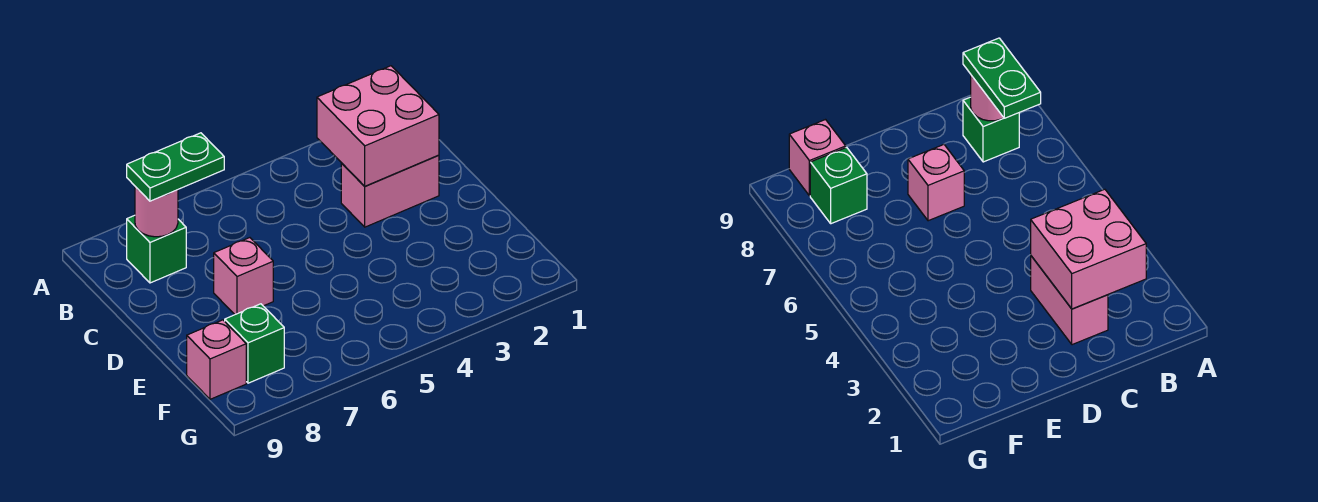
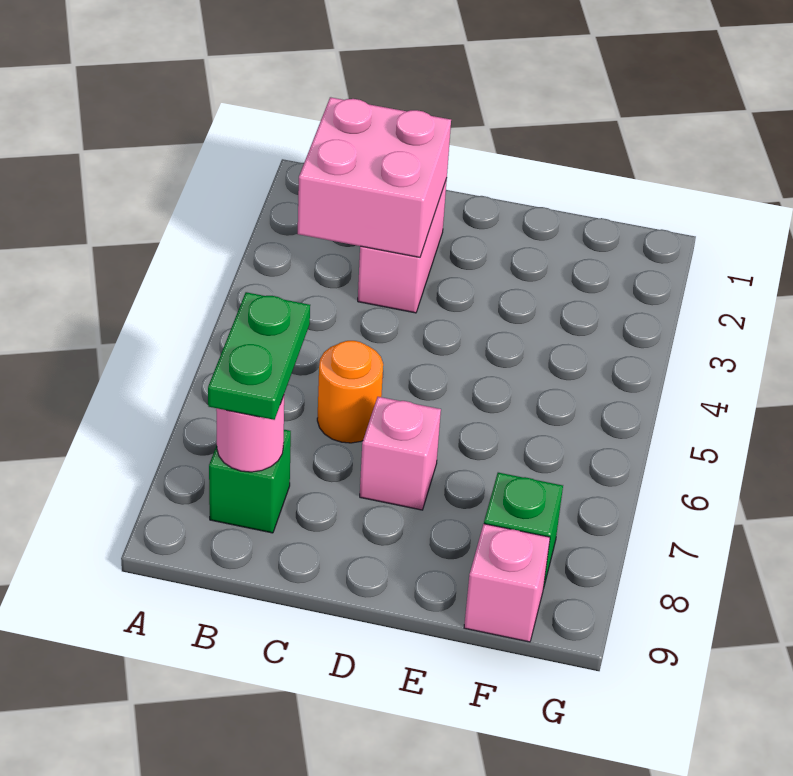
none -> orange round brick C6 level 1

